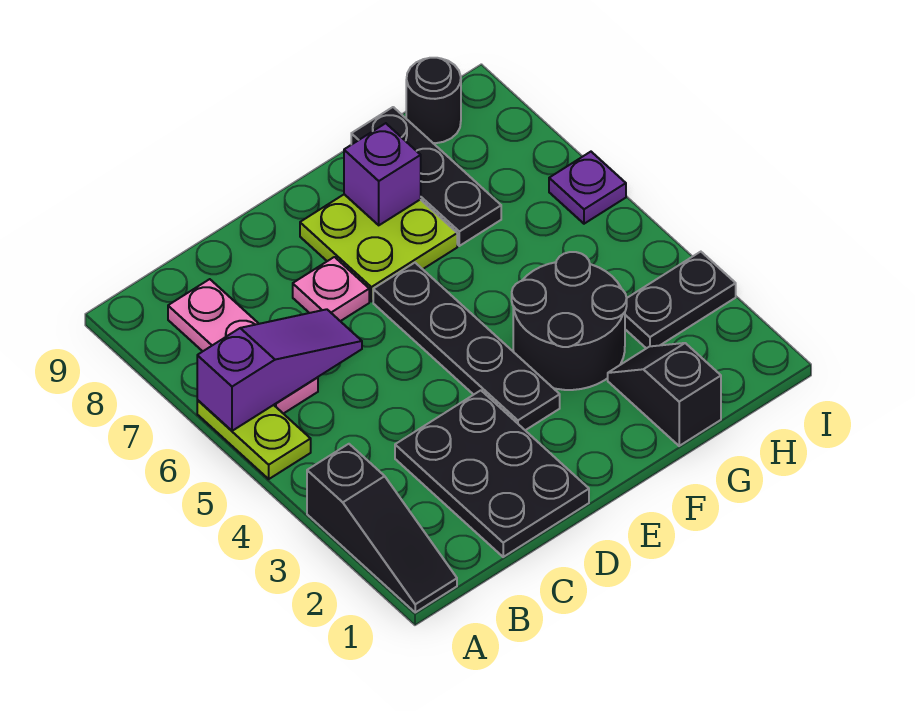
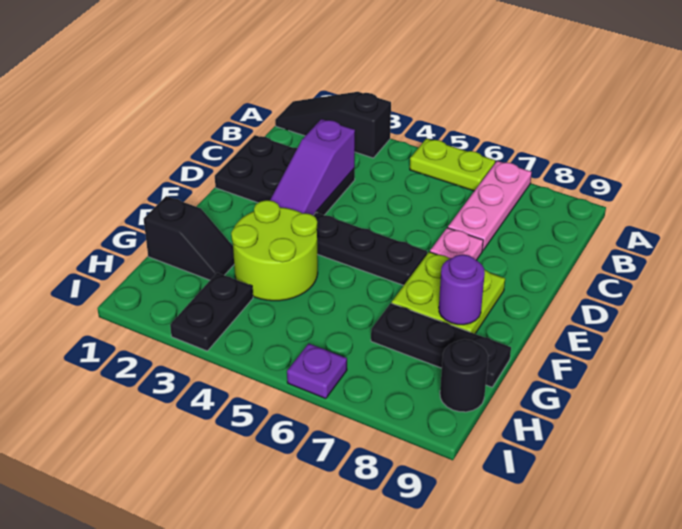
purple slope A6:C6 level 2 top A -> purple slope C3:E3 level 2 top C
pink plate B6:B8 level 1 -> pink plate A7:C7 level 1
black round brick F3:G4 level 1 -> lime round brick F3:G4 level 1
purple brick F8 level 2 -> purple round brick F8 level 2

